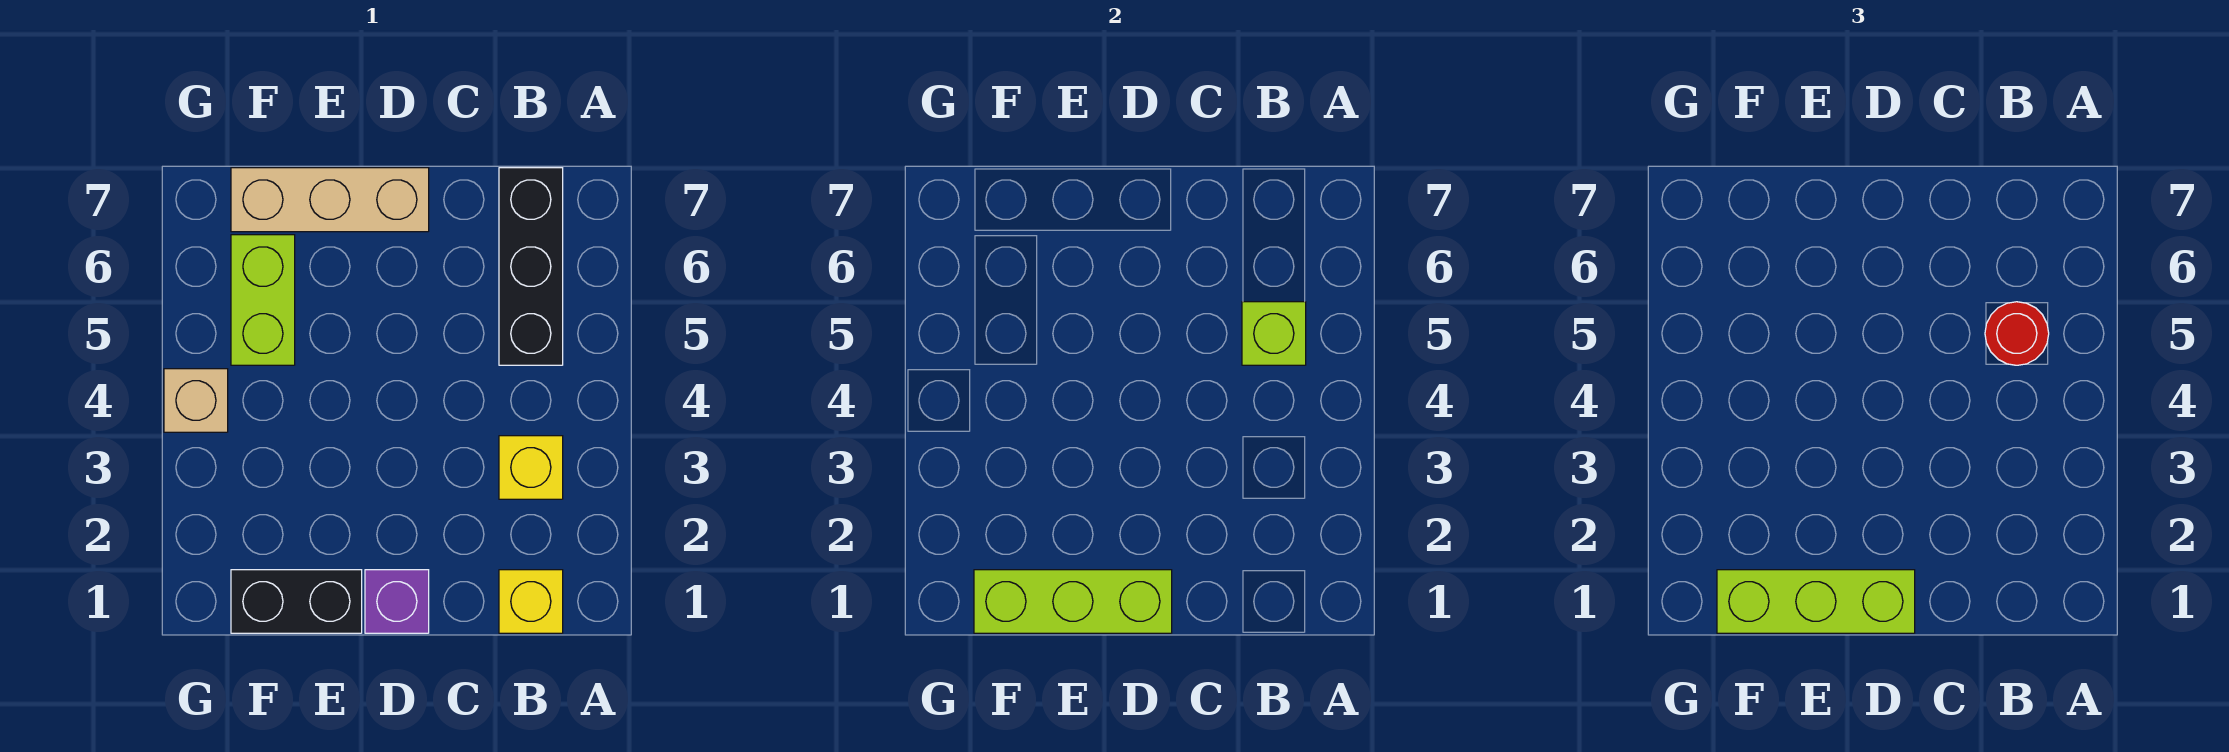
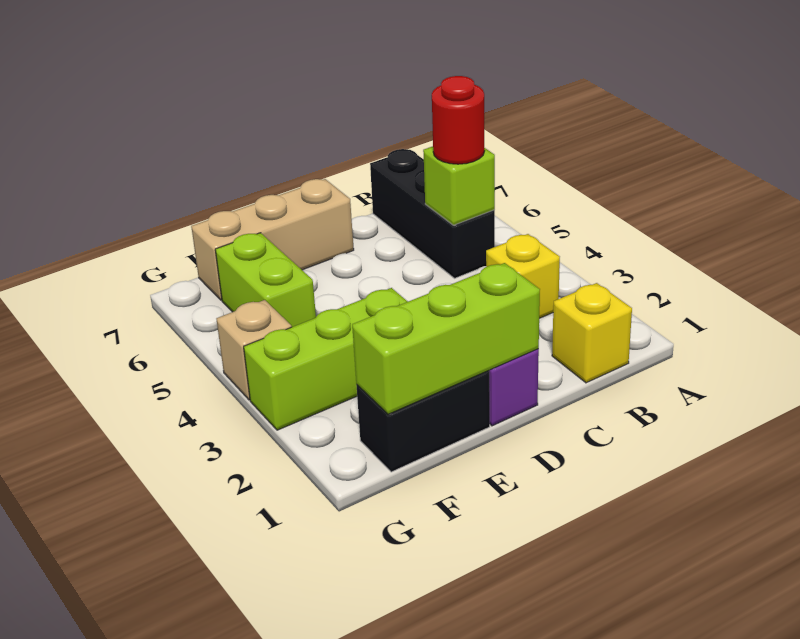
lime brick D1:F1 level 3 -> lime brick E3:G3 level 1

